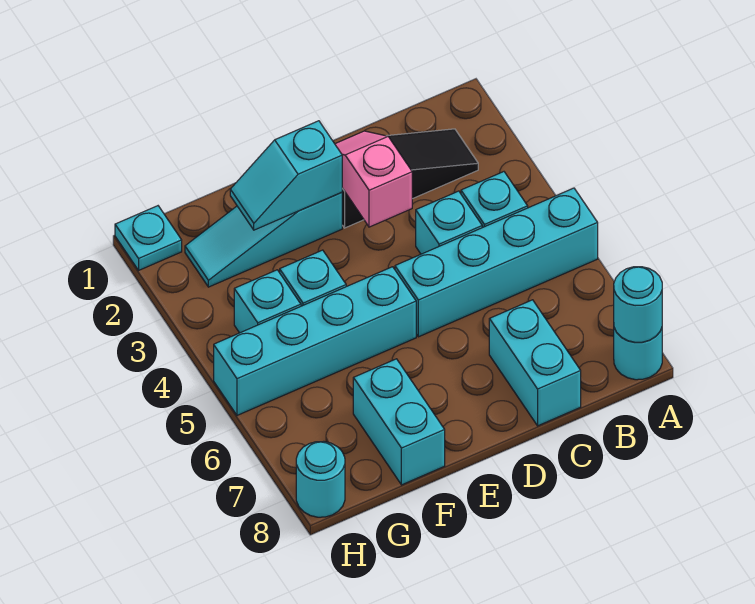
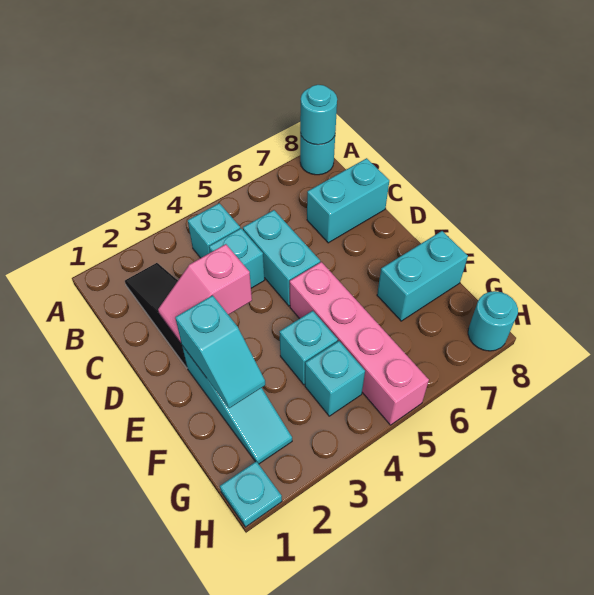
cyan brick A5:D5 level 1 -> cyan brick C5:D5 level 1
cyan brick E5:H5 level 1 -> pink brick E5:H5 level 1

